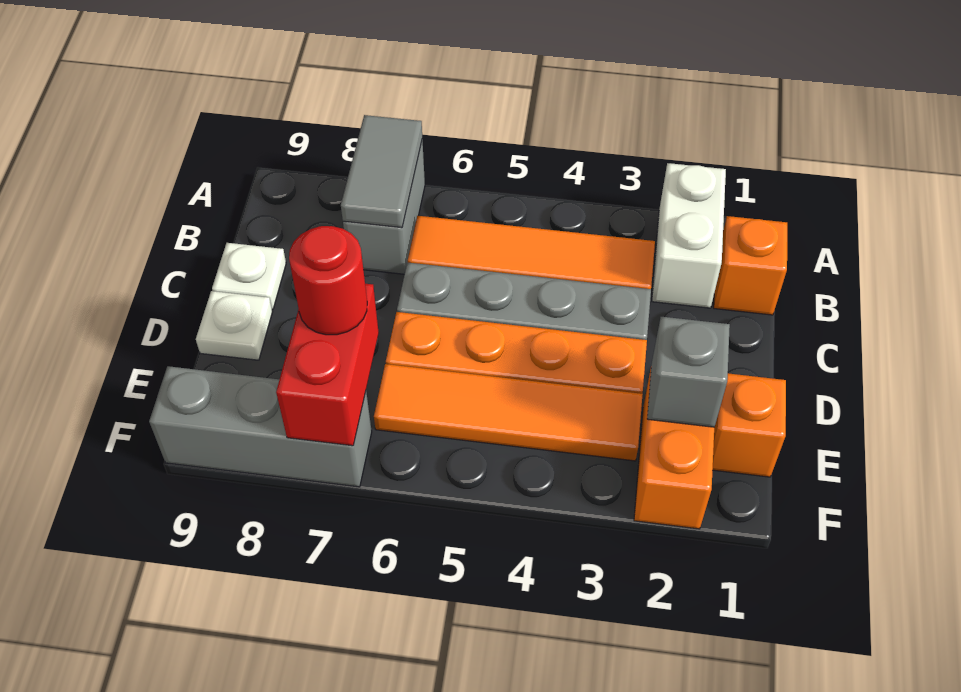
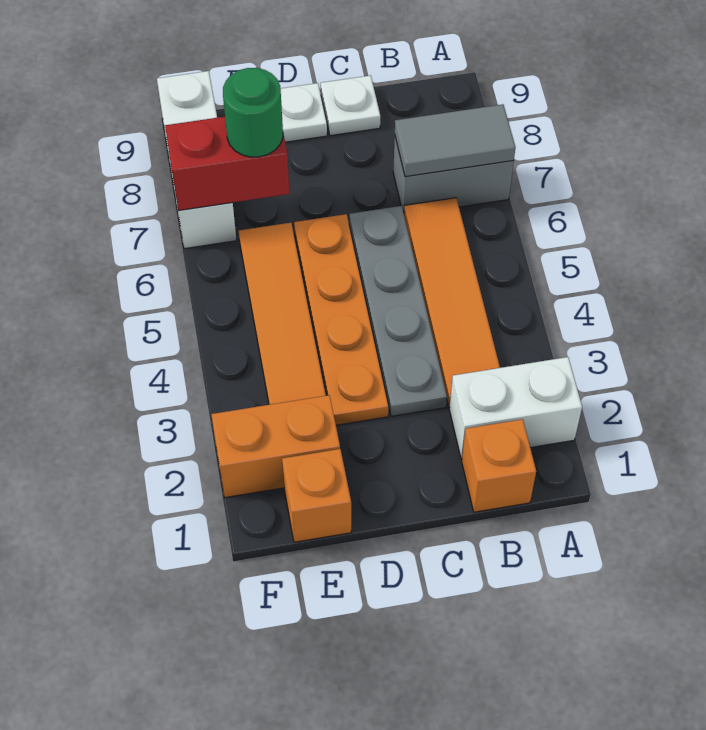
grey brick E2 level 2 -> none
red round brick E7 level 3 -> green round brick E7 level 3
grey brick F7:F9 level 1 -> white brick F7:F9 level 1

